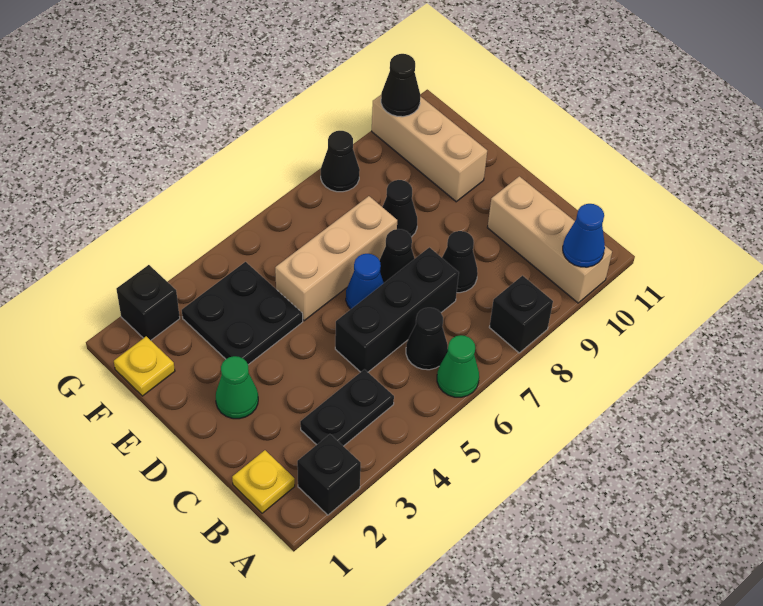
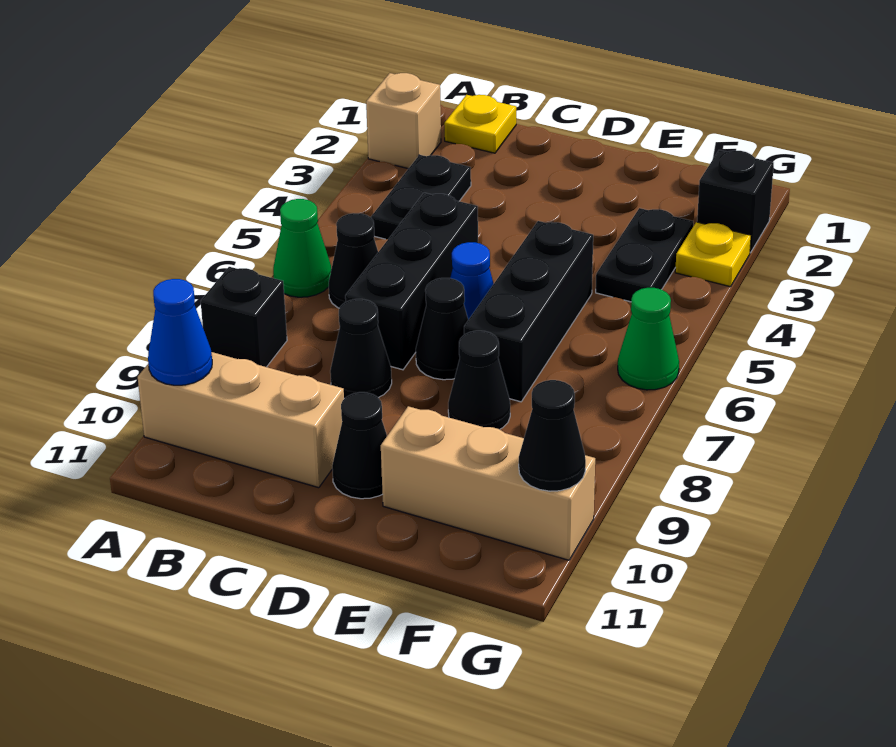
black brick A2 level 1 -> tan brick A2 level 1
green cone D2 level 1 -> green cone G6 level 1
black plate E3:F4 level 1 -> black plate F3:F4 level 1
tan brick E5:E7 level 1 -> black brick E5:E7 level 1
yellow plate F1 level 1 -> yellow plate G3 level 1
black cone G8 level 1 -> black cone D10 level 1

